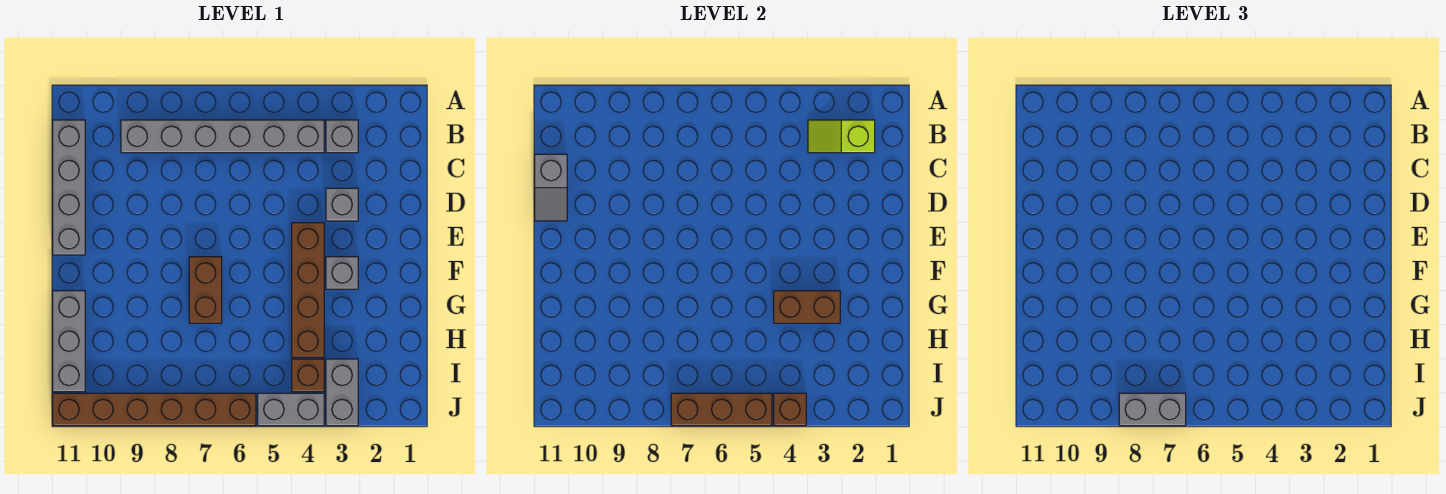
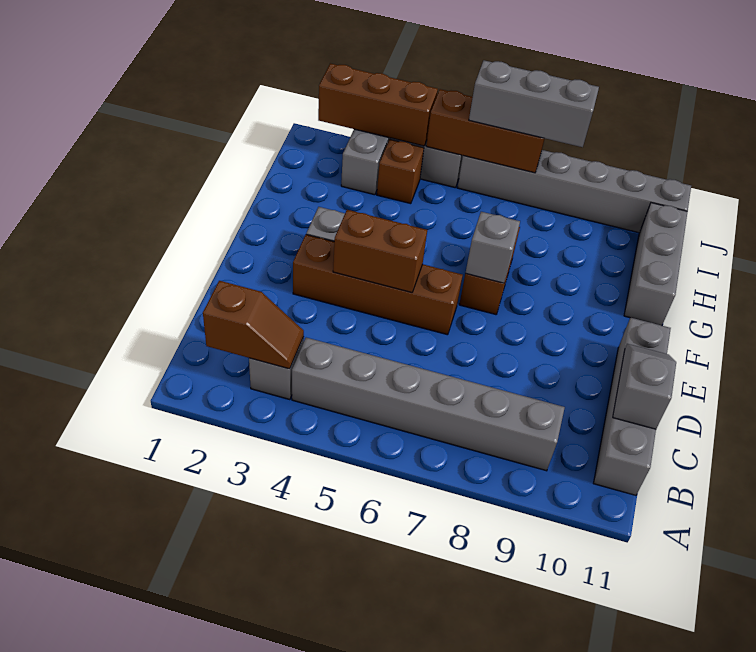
lime slope B2:B3 level 2 top 2 -> brown slope B2:B3 level 2 top 2
grey brick D3 level 1 -> grey brick F7 level 2
brown brick E4:H4 level 1 -> brown brick E3:E6 level 1
brown brick G3:G4 level 2 -> brown brick E4:E5 level 2
brown brick J4 level 2 -> brown brick J2:J4 level 2
brown brick J6:J11 level 1 -> grey brick J6:J11 level 1
grey brick J7:J8 level 3 -> grey brick J6:J8 level 3

